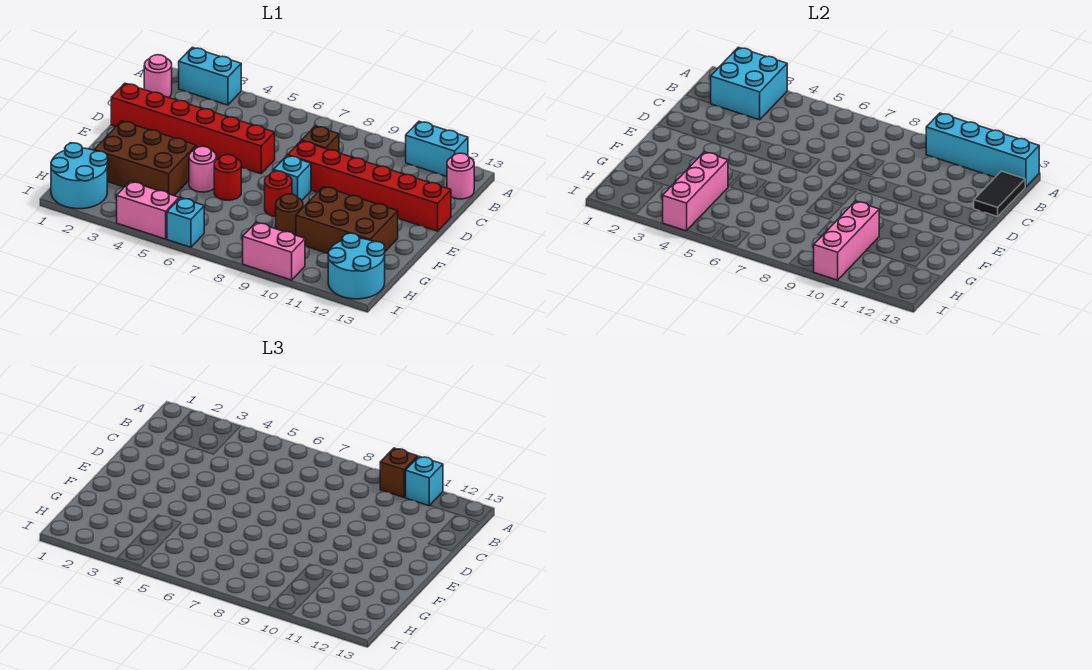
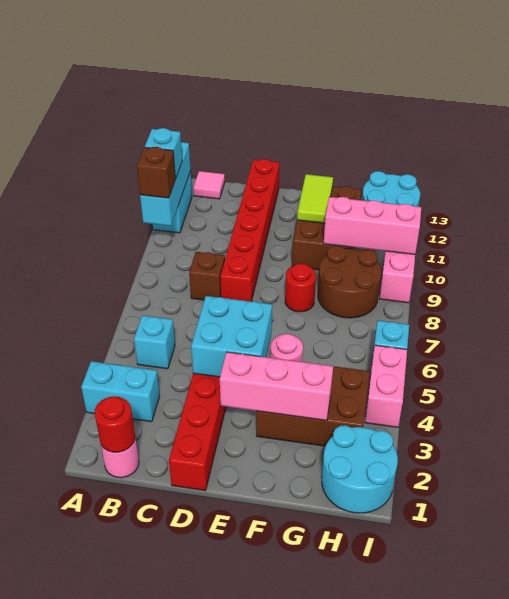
cyan brick A2:A3 level 1 -> cyan brick A3:B3 level 1
cyan brick A2:B3 level 2 -> cyan brick D4:E5 level 2
cyan brick A10:A13 level 2 -> cyan brick A10:A12 level 2
pink round brick B13 level 1 -> pink tile B13 level 1
black tile B13:C13 level 2 -> none
cyan brick E8 level 1 -> cyan brick B5 level 1
brown brick F2:G4 level 1 -> brown brick F3:H4 level 1
red round brick F6 level 1 -> red round brick B1 level 2
none -> lime tile F11:F12 level 2
pink brick G4:I4 level 2 -> pink brick E3:G3 level 2
brown round brick G9 level 1 -> brown round brick G8:H9 level 1

